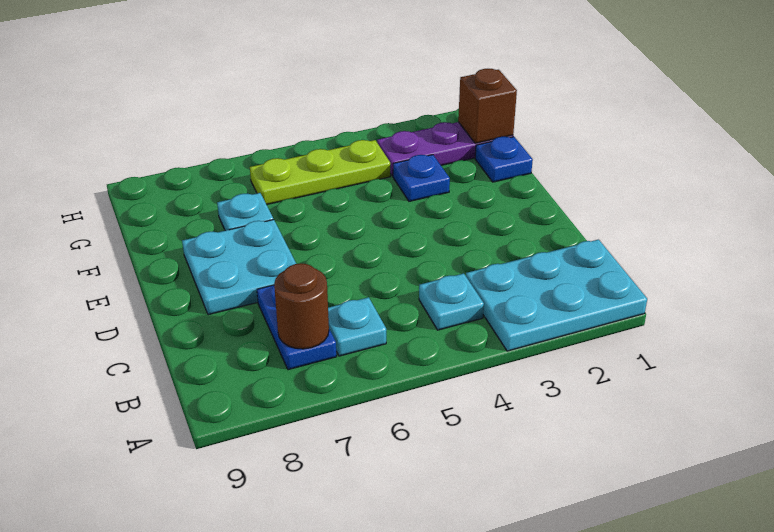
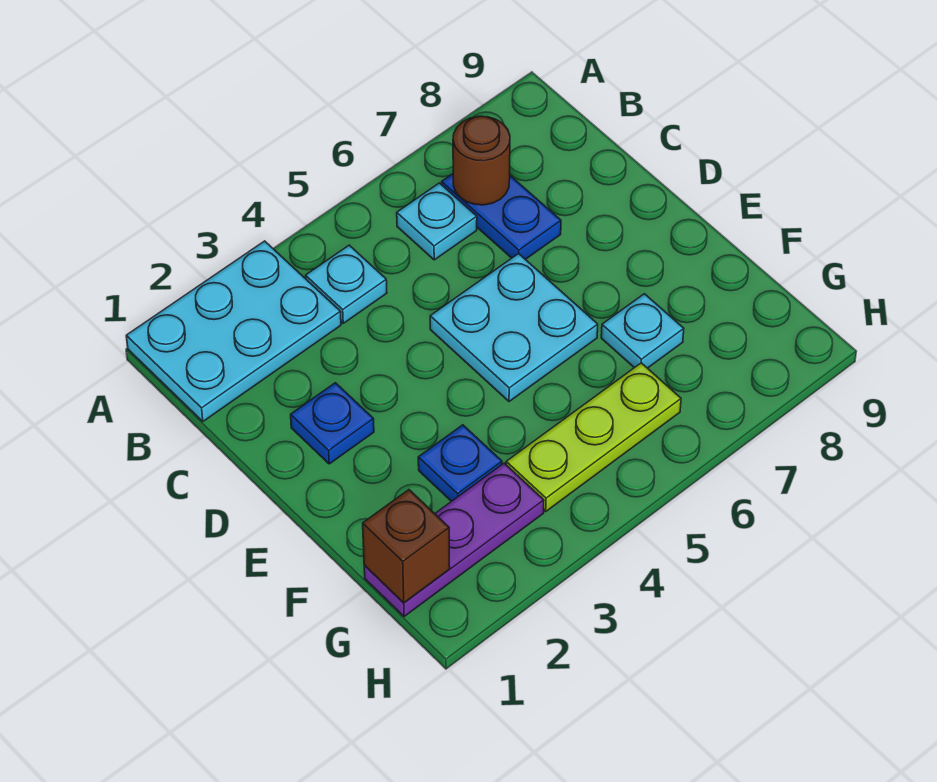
cyan plate D7:E8 level 1 -> cyan plate D5:E6 level 1
blue plate F1 level 1 -> blue plate D2 level 1

